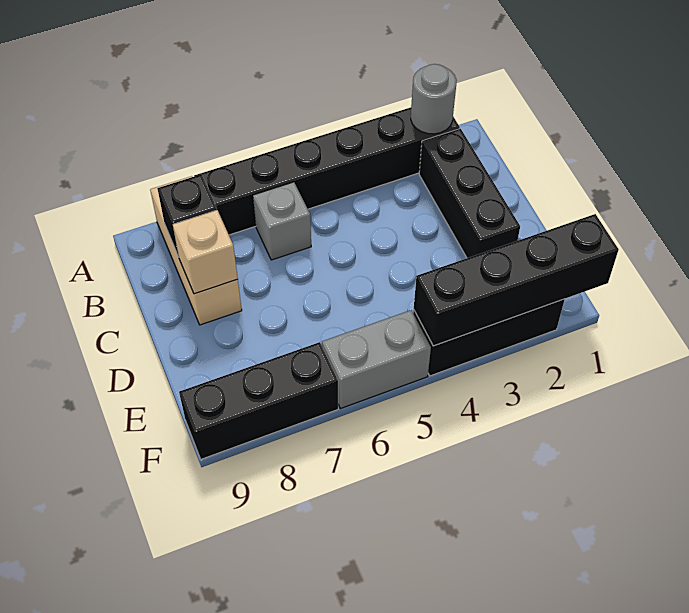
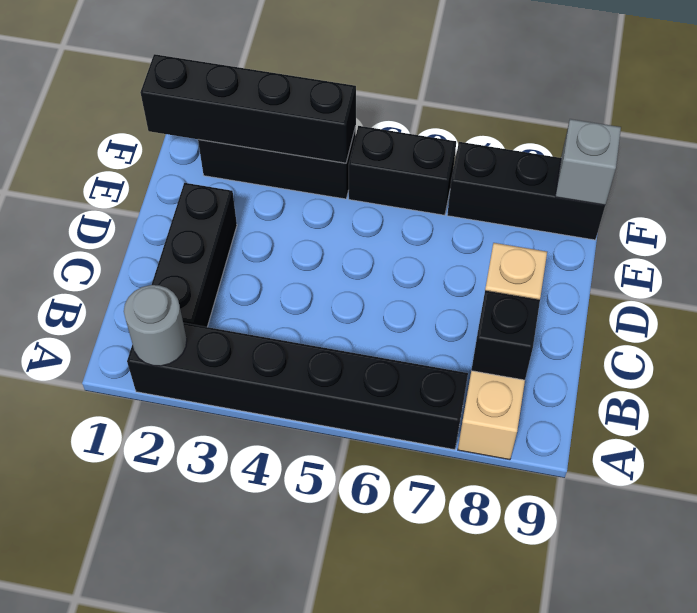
grey brick B6 level 1 -> grey brick F9 level 2
grey brick F5:F6 level 1 -> black brick F5:F6 level 1

